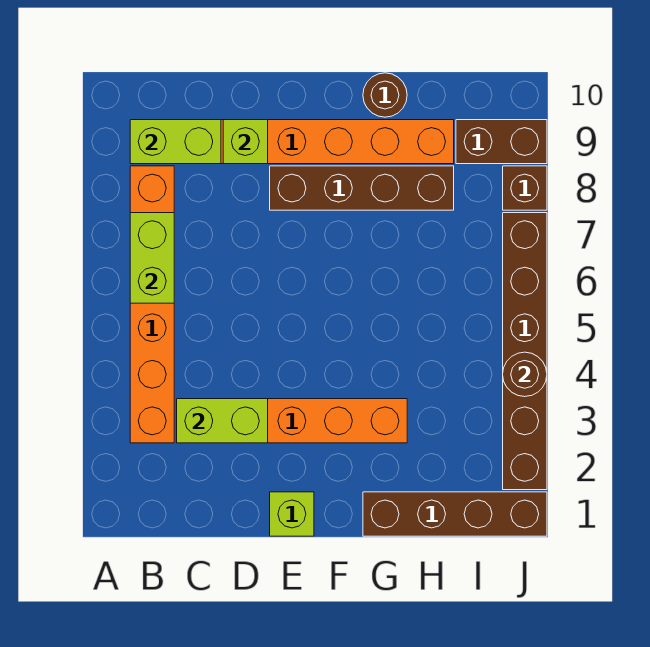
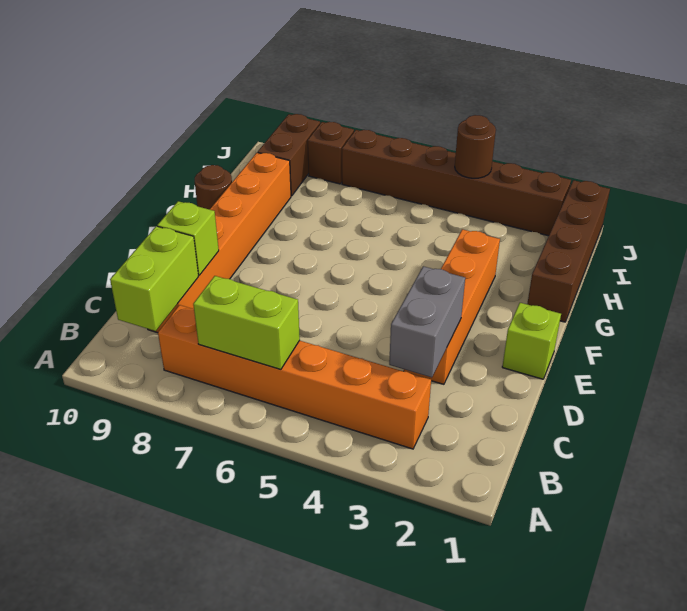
lime brick C3:D3 level 2 -> grey brick C3:D3 level 2
brown brick E8:H8 level 1 -> none

